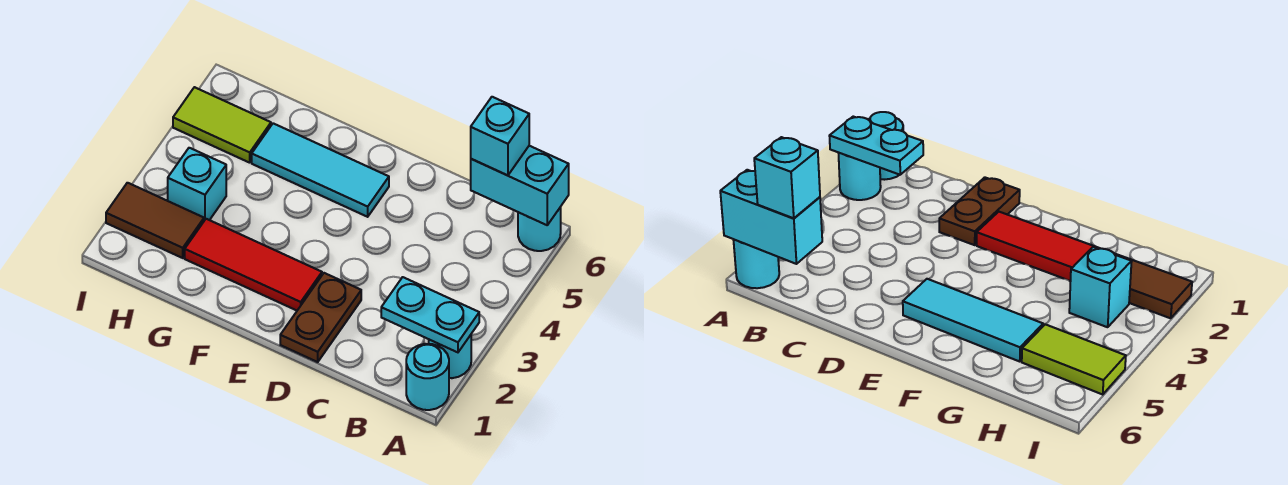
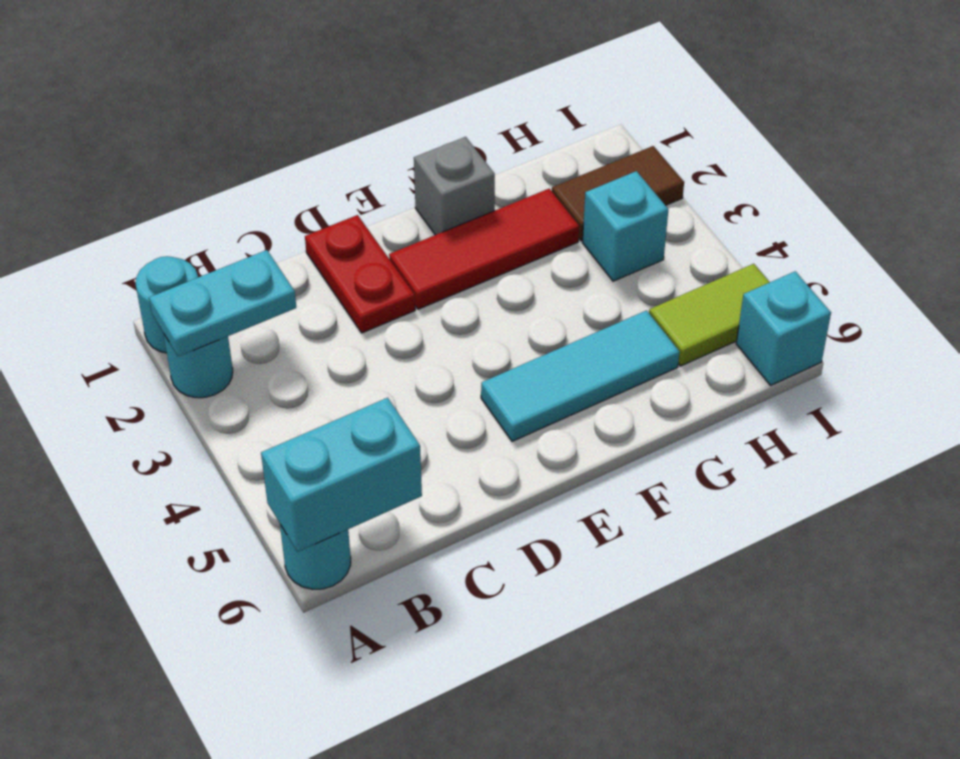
cyan brick B6 level 3 -> cyan brick I6 level 1
brown plate D1:D2 level 1 -> red plate D1:D2 level 1
none -> grey brick F1 level 1

